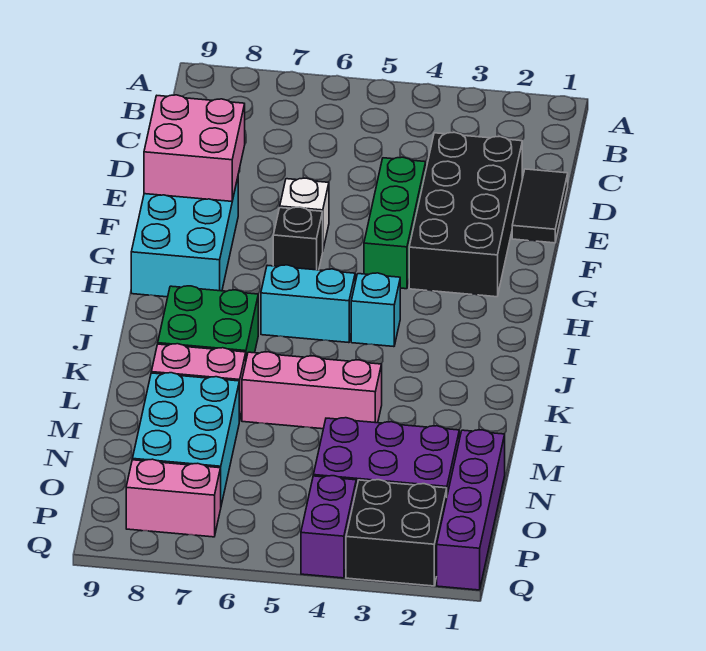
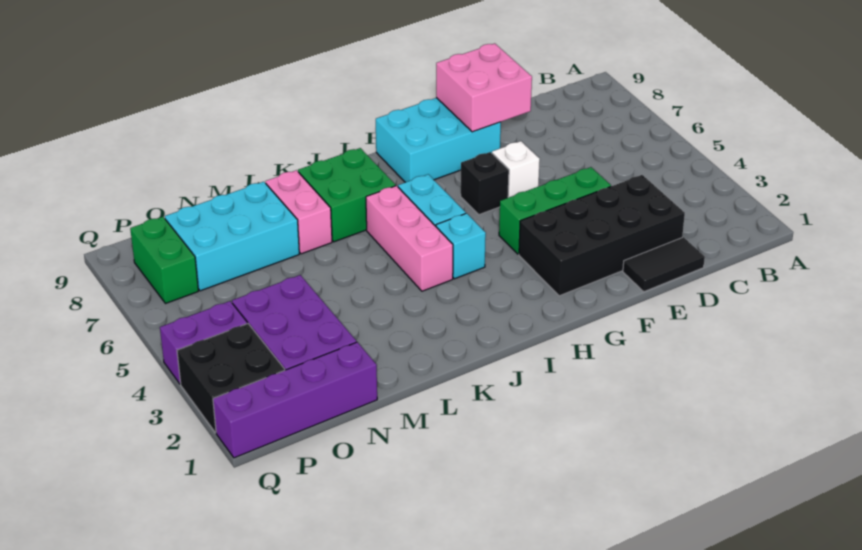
pink brick L4:L6 level 1 -> pink brick J4:J6 level 1
pink brick P7:P8 level 1 -> green brick P7:P8 level 1

